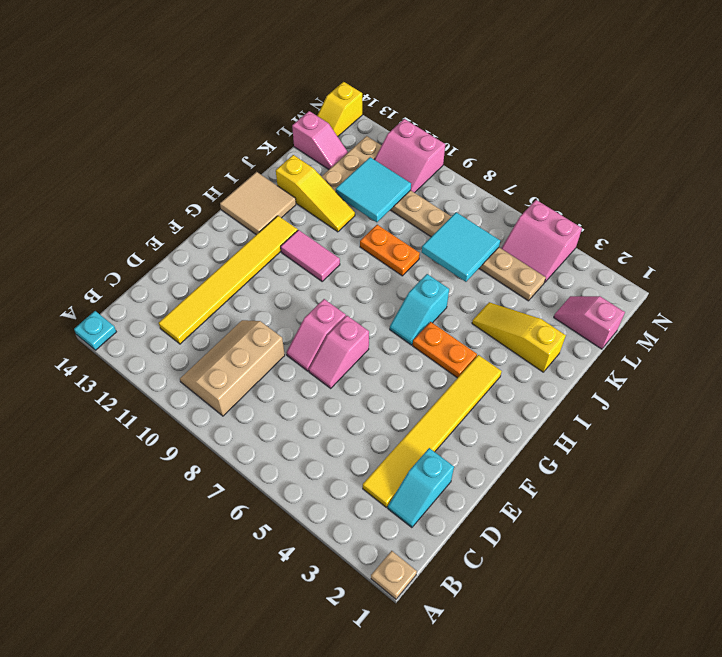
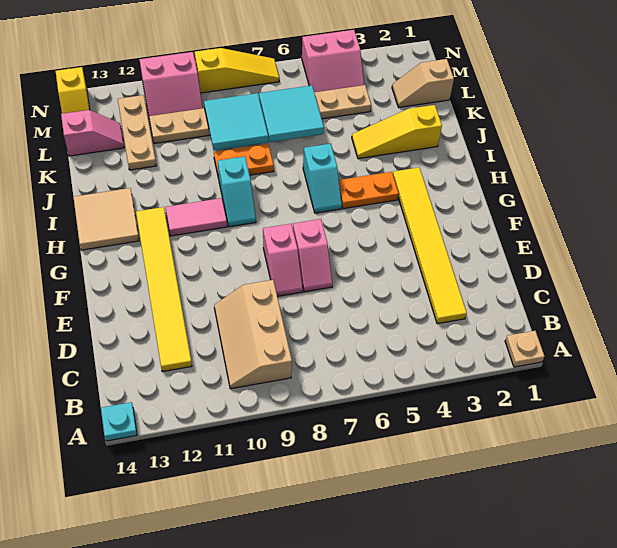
cyan slope C2:D2 level 1 top D -> cyan slope H9:I9 level 1 top I
yellow slope J11:J13 level 1 top 13 -> yellow slope N7:N9 level 1 top 9
cyan tile K10:L11 level 2 -> cyan tile K8:L9 level 2
pink slope L1:L2 level 1 top 1 -> tan slope L1:L2 level 1 top 1

